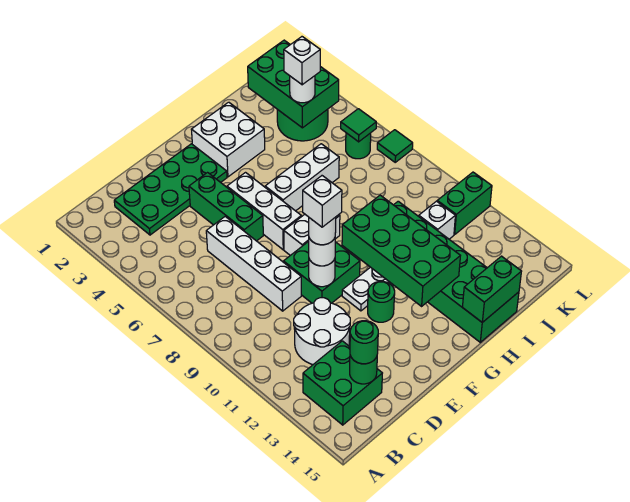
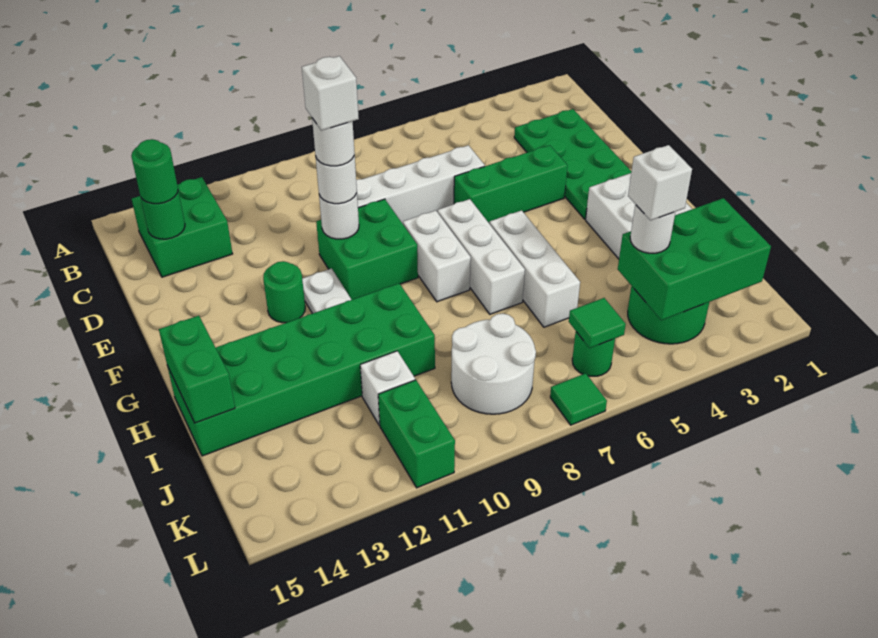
white round brick C11:D12 level 1 -> white round brick J8:K9 level 1
white brick F5:F7 level 1 -> white brick F7:H7 level 1
green brick G10:H13 level 2 -> none

